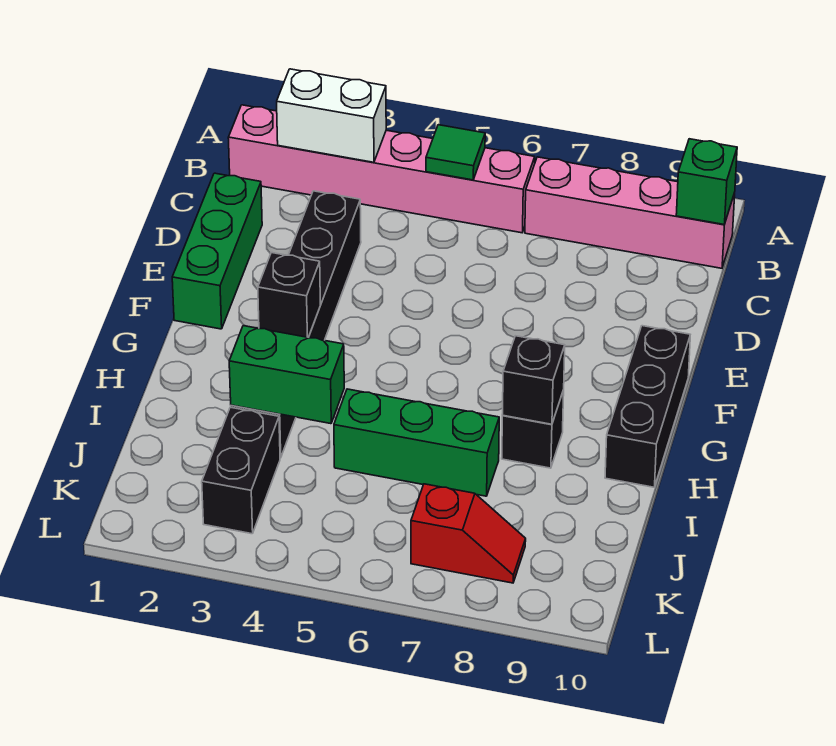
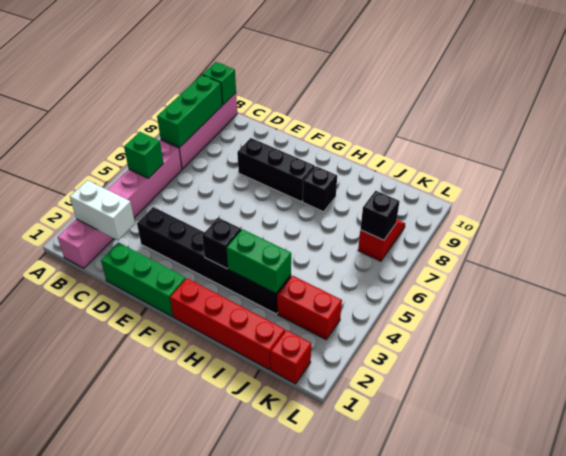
white brick B2:B3 level 2 -> white brick B2:C2 level 2
green tile B5 level 2 -> green brick B5 level 2
black brick F10:H10 level 1 -> black brick E8:G8 level 1
none -> red brick G1:J1 level 1
black brick H8 level 2 -> black brick K7 level 2
green brick I3:I4 level 2 -> green brick H3:I3 level 2
green brick I5:I7 level 1 -> green brick B7:B9 level 2
black brick J3:K3 level 1 -> red brick J3:K3 level 1
none -> red brick K1 level 1

